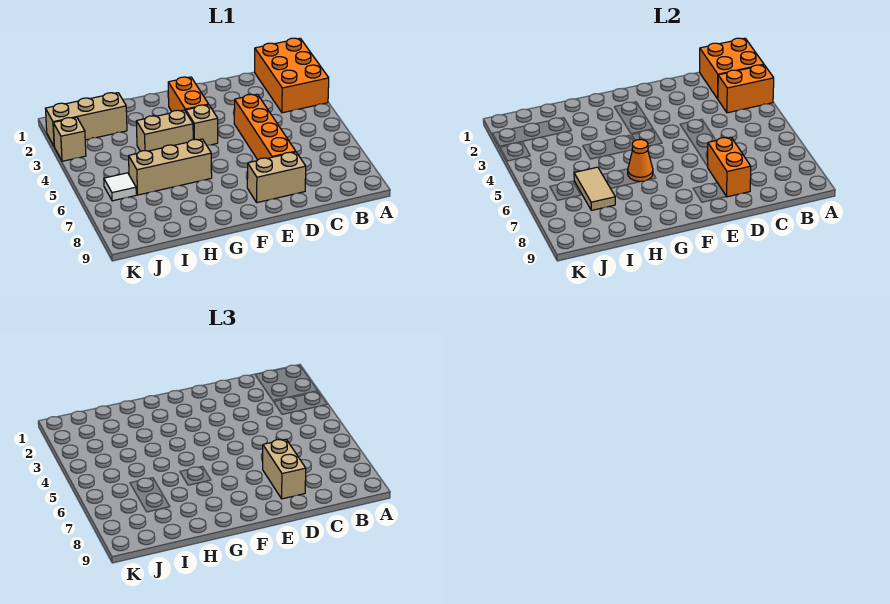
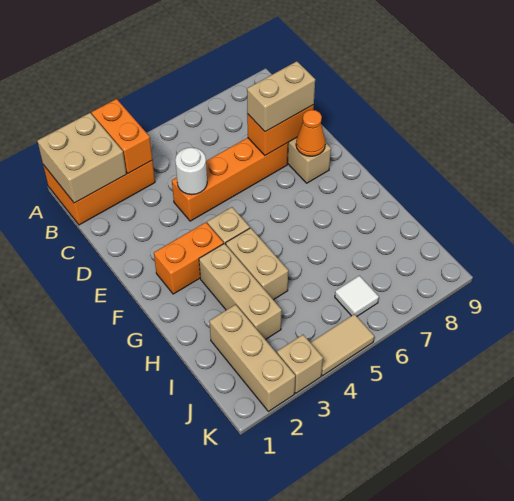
orange brick A1:B2 level 2 -> tan brick A1:B2 level 2
none -> white round brick D4 level 2
tan brick G6:I6 level 1 -> tan brick G3:I3 level 1
orange cone G6 level 2 -> orange cone E8 level 2
tan tile I6:I7 level 2 -> tan tile K4:K5 level 1

